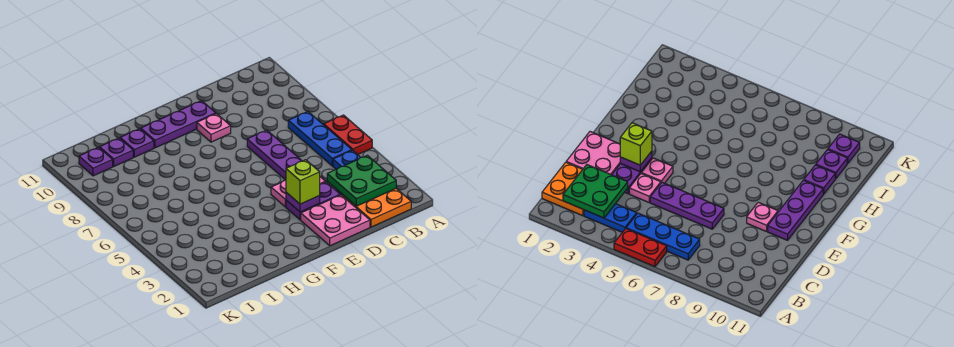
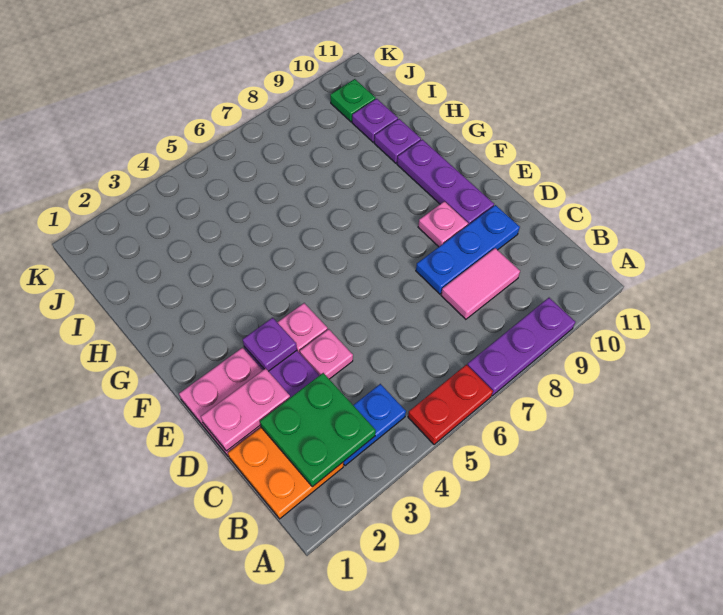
blue plate B5:B7 level 1 -> blue plate D8:D10 level 1
none -> pink tile C8:C9 level 1
none -> pink plate D1:D2 level 2
purple plate D5:D7 level 1 -> purple plate A7:A9 level 1
lime brick E3 level 3 -> none
purple plate J10 level 1 -> green plate J10 level 1

